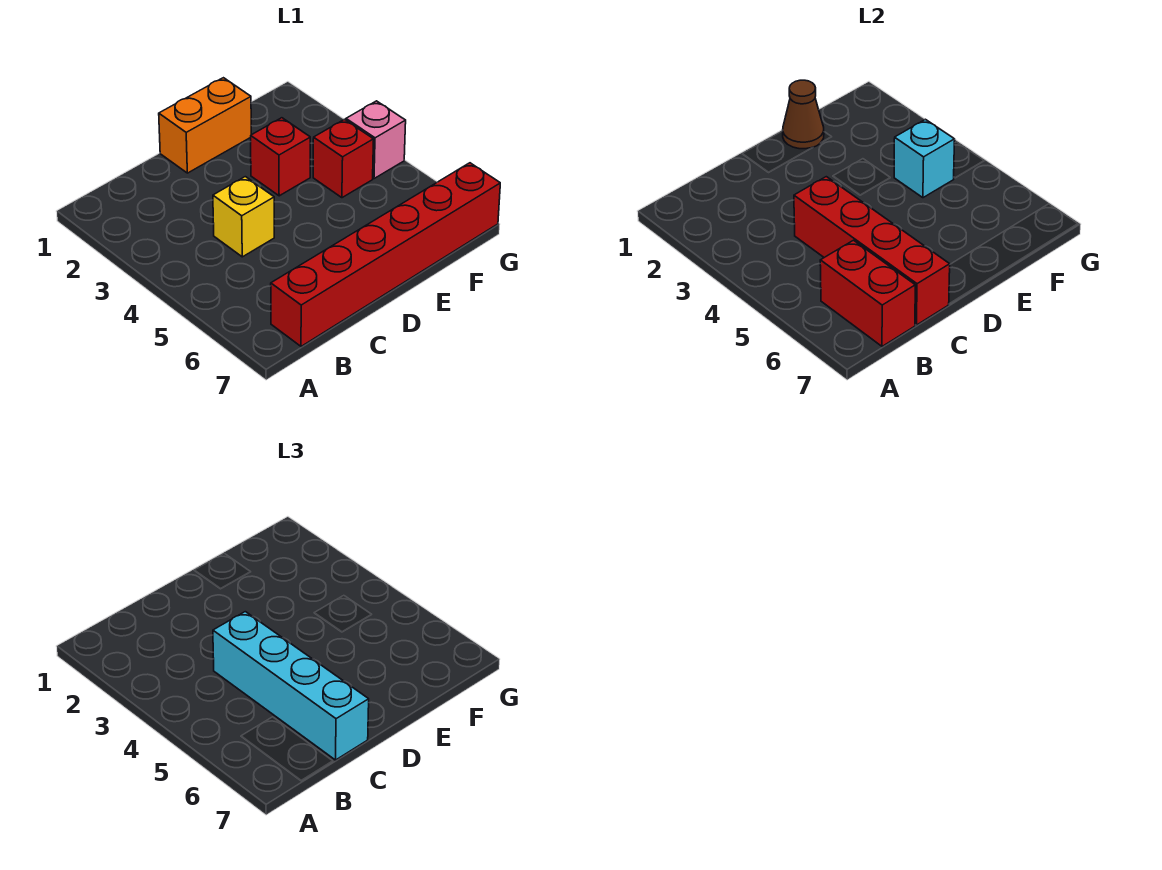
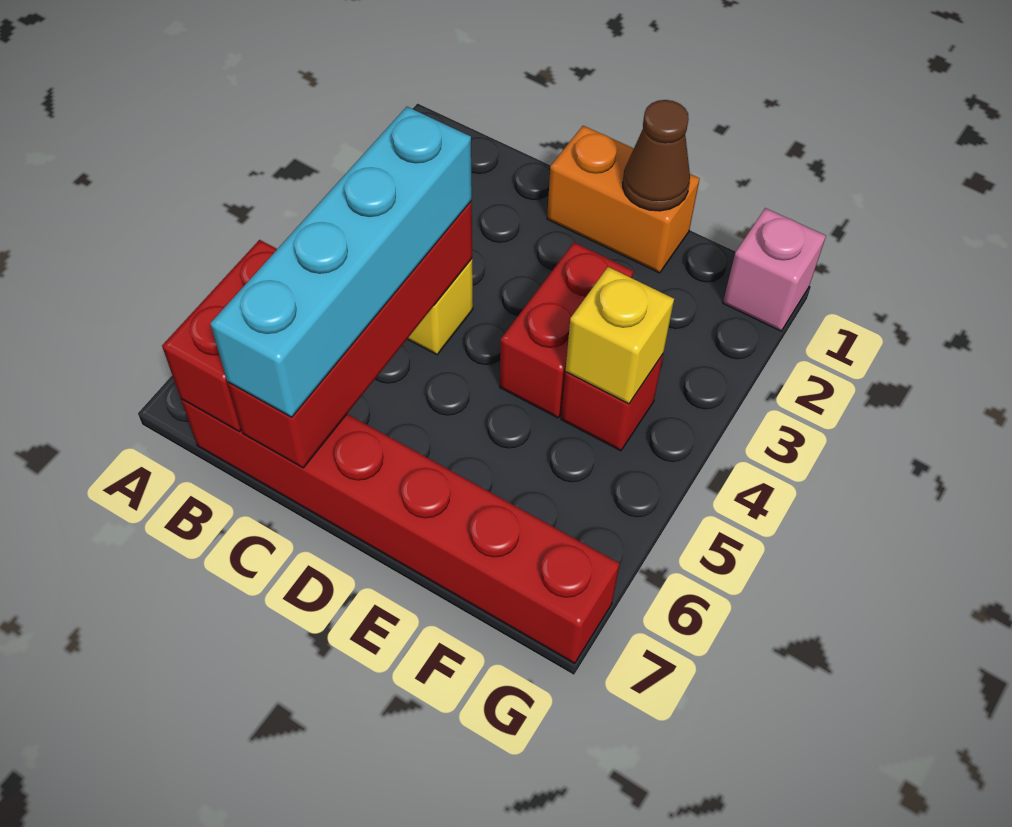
red brick E3 level 1 -> red brick E3:E4 level 1
cyan brick F4 level 2 -> yellow brick F4 level 2
pink brick G4 level 1 -> pink brick G1 level 1

